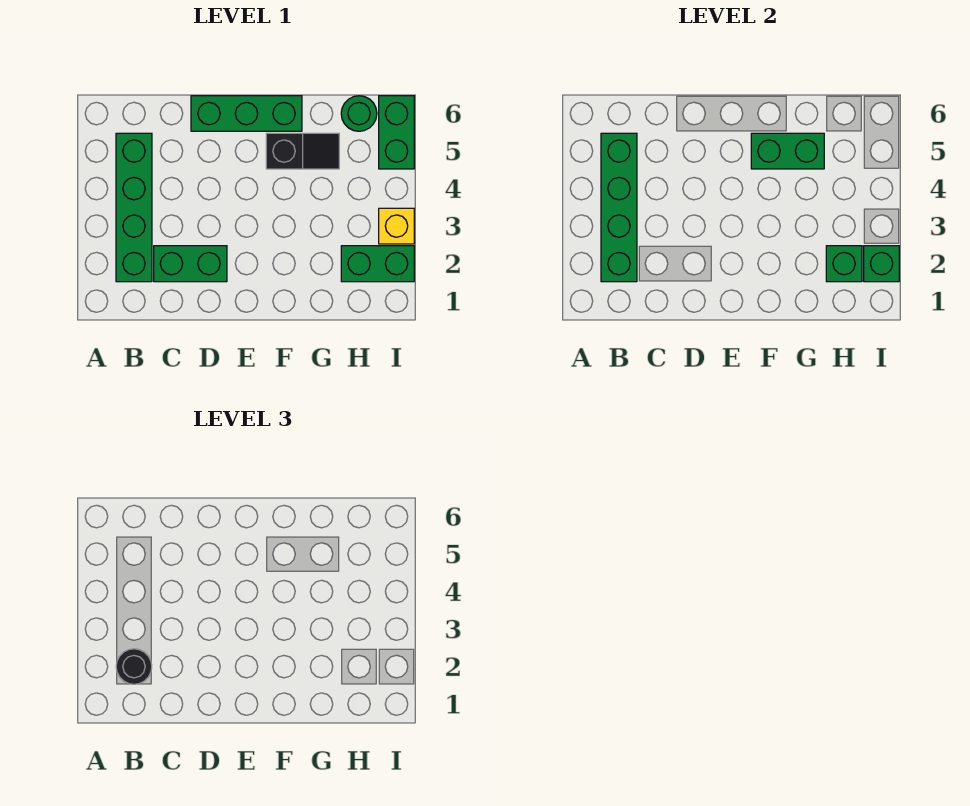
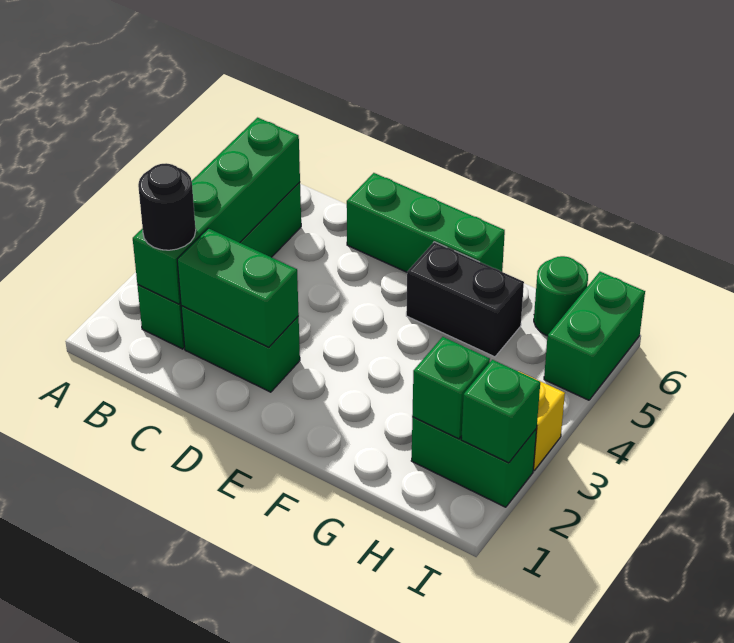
black slope F5:G5 level 1 top F -> black brick F5:G5 level 1
green brick F5:G5 level 2 -> green brick C2:D2 level 2

